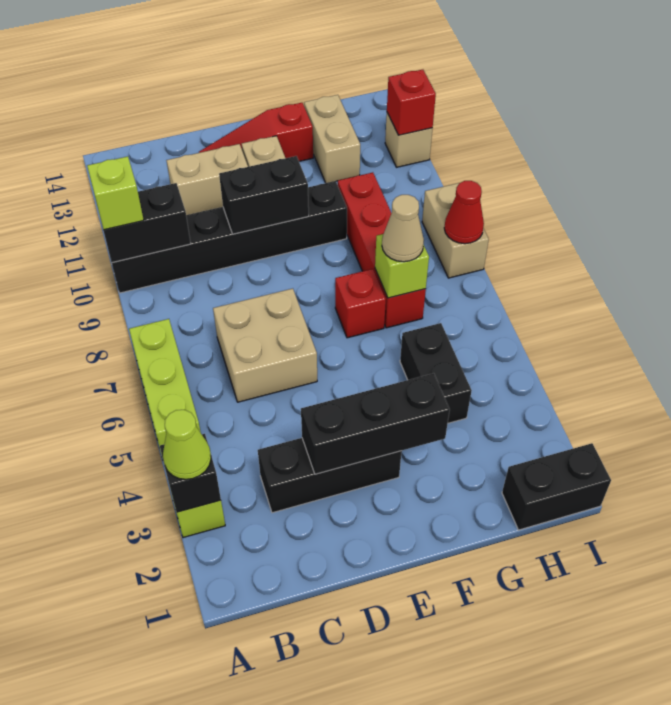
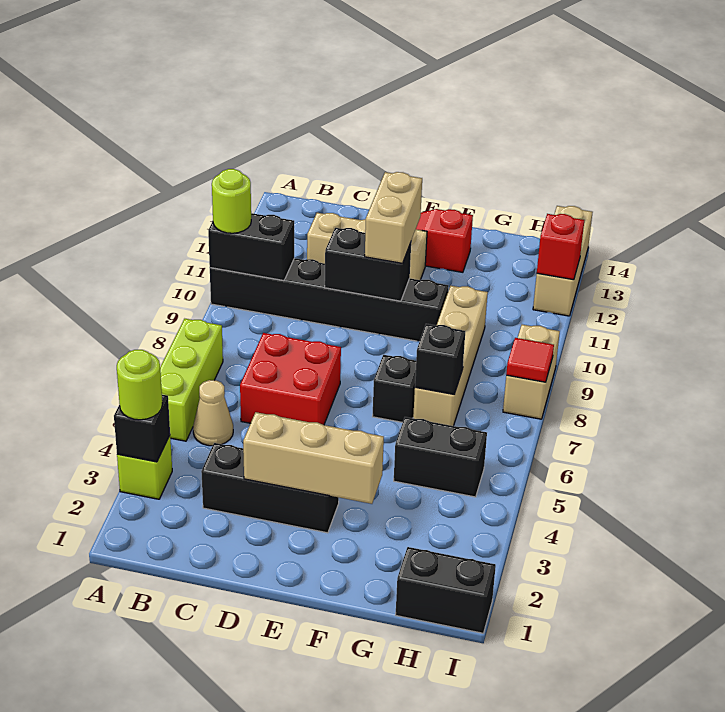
lime cone A3 level 3 -> lime round brick A3 level 3
lime brick A10 level 3 -> lime round brick A10 level 3
tan brick C6:D7 level 1 -> red brick C6:D7 level 1
black brick D3:F3 level 2 -> tan brick D3:F3 level 2
red brick F7 level 1 -> black brick F7 level 1
black brick G4:G5 level 1 -> black brick G5:H5 level 1
red brick G7:G10 level 1 -> tan brick G7:G10 level 1
lime brick G7 level 2 -> black brick G7 level 2
tan cone G7 level 3 -> tan cone B5 level 1
tan brick G12:G13 level 1 -> tan brick E10:E11 level 3
red cone I8 level 2 -> red tile I8 level 2
tan brick I12 level 1 -> tan brick I12:I14 level 1

